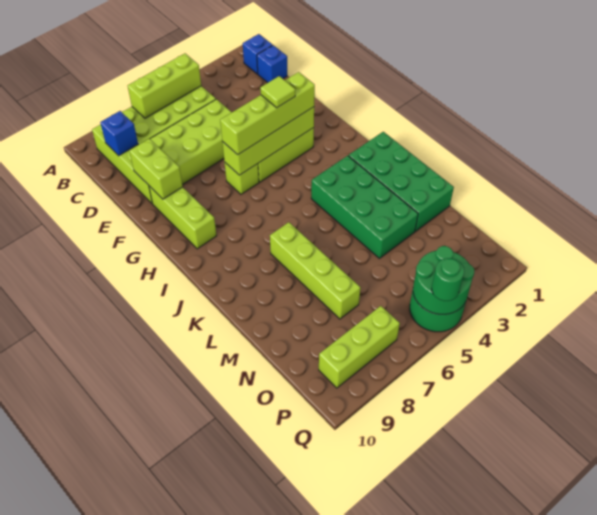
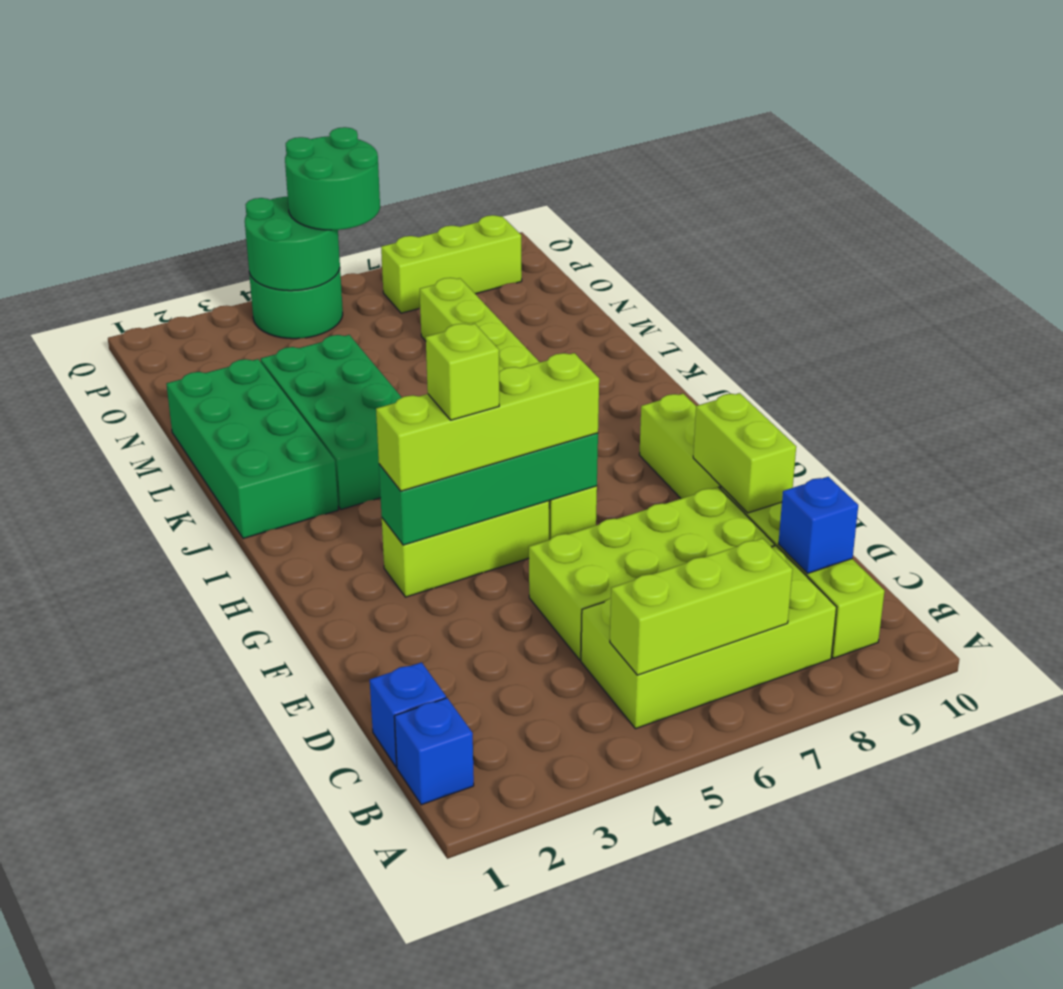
lime brick G3:G6 level 2 -> green brick G3:G6 level 2
lime tile G4 level 4 -> lime brick G4 level 4
green round brick Q5 level 3 -> green round brick P5:Q6 level 3

